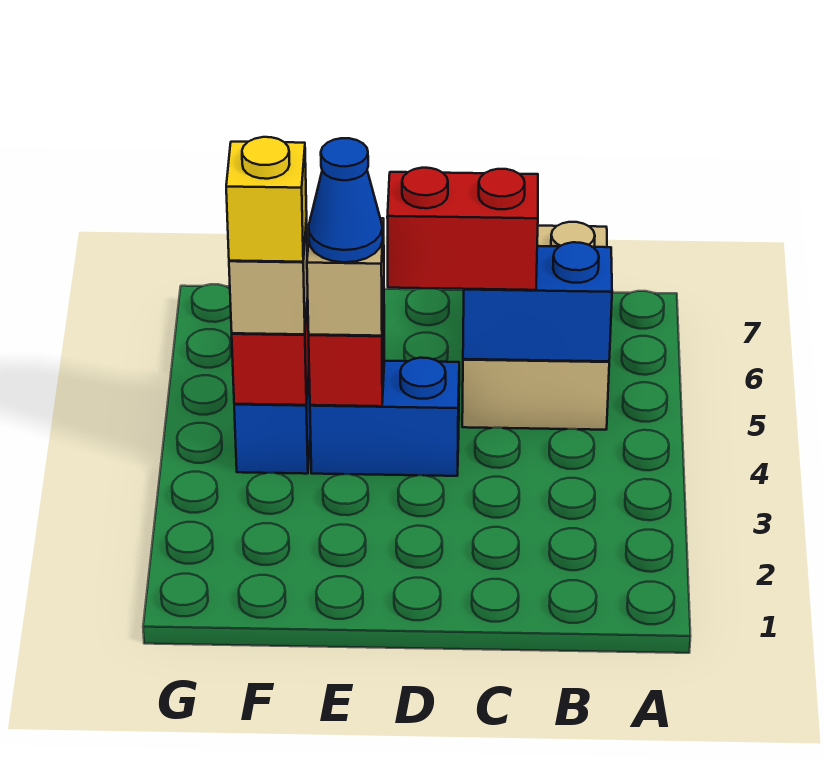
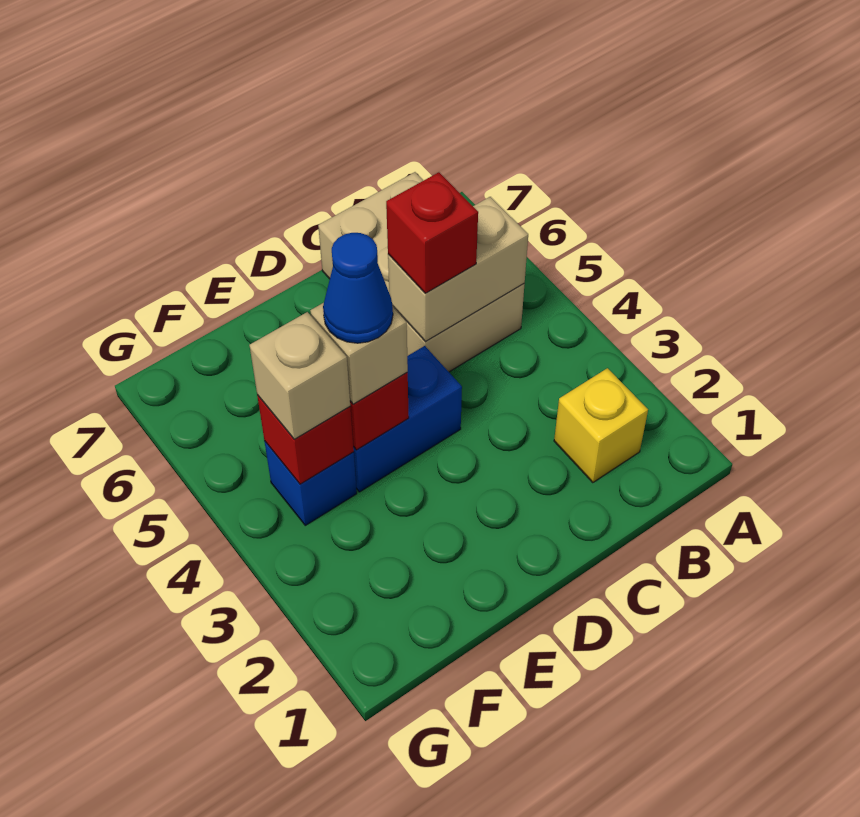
blue brick B5:C5 level 2 -> tan brick B5:C5 level 2
red brick C5:D5 level 3 -> red brick C5 level 3
yellow brick F4 level 4 -> yellow brick B2 level 1

